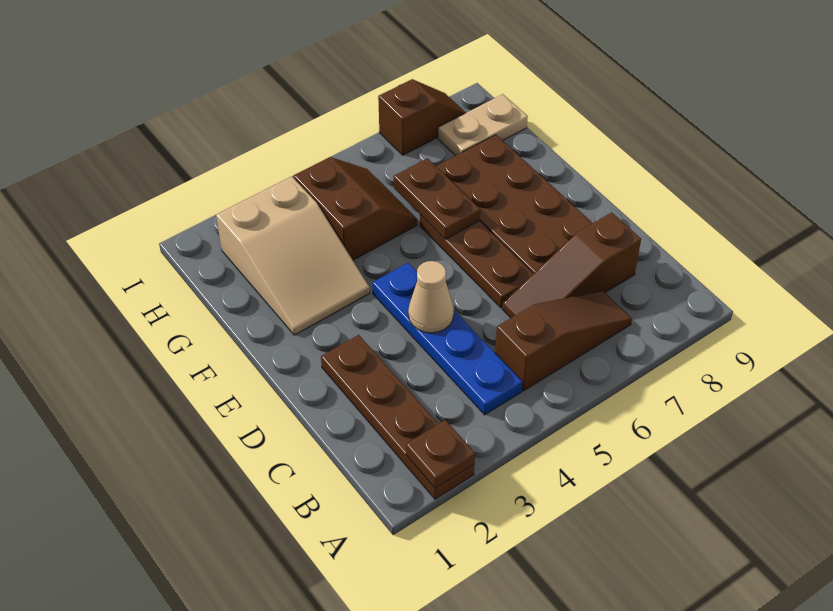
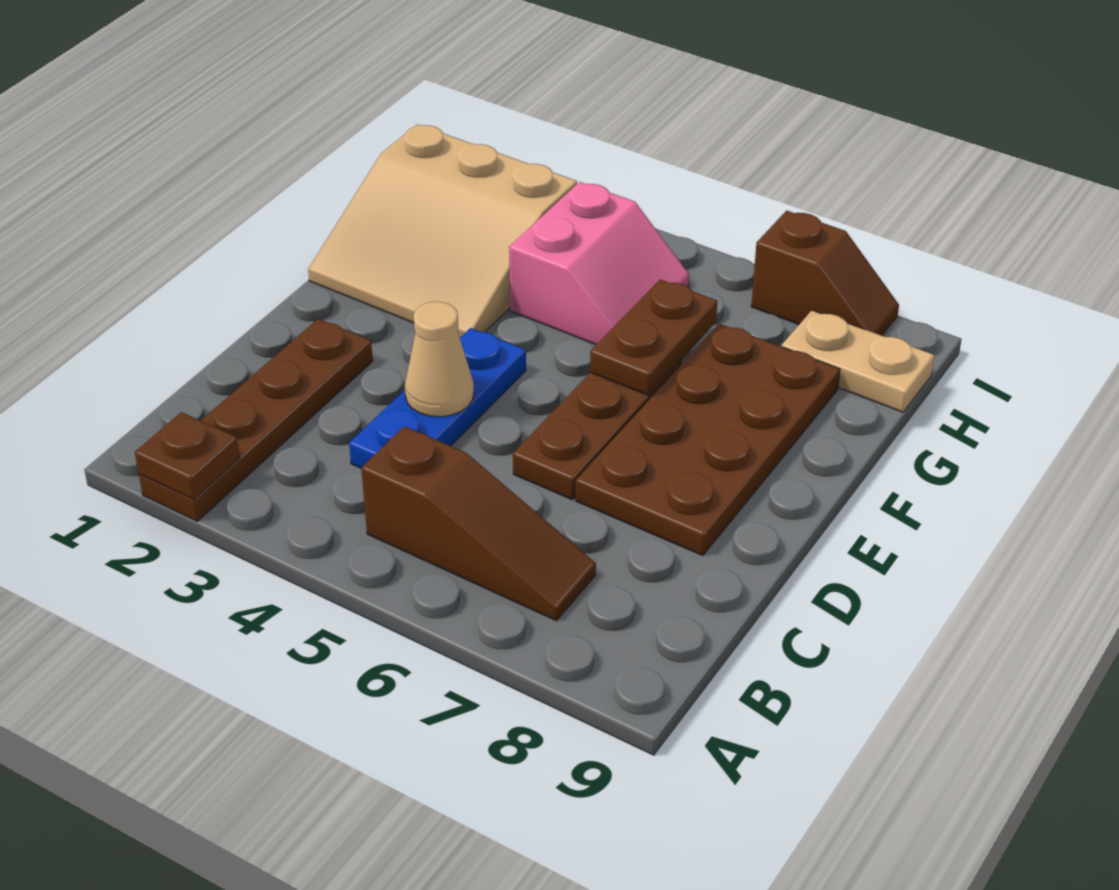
blue plate B4:E4 level 1 -> blue plate C4:E4 level 1
brown slope C6:C8 level 1 top 8 -> none
tan slope F2:H3 level 1 top H -> tan slope F1:H3 level 1 top H
brown slope G4:H5 level 1 top 4 -> pink slope G4:H5 level 1 top 4

